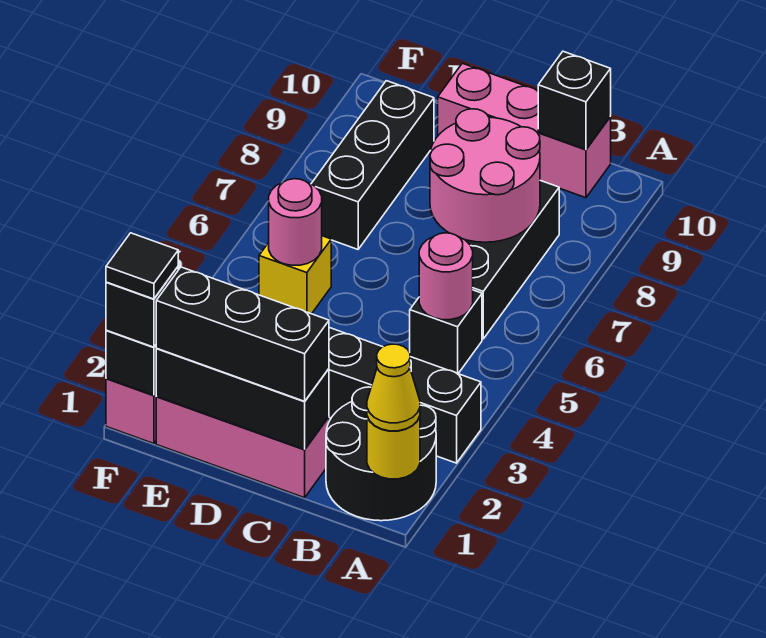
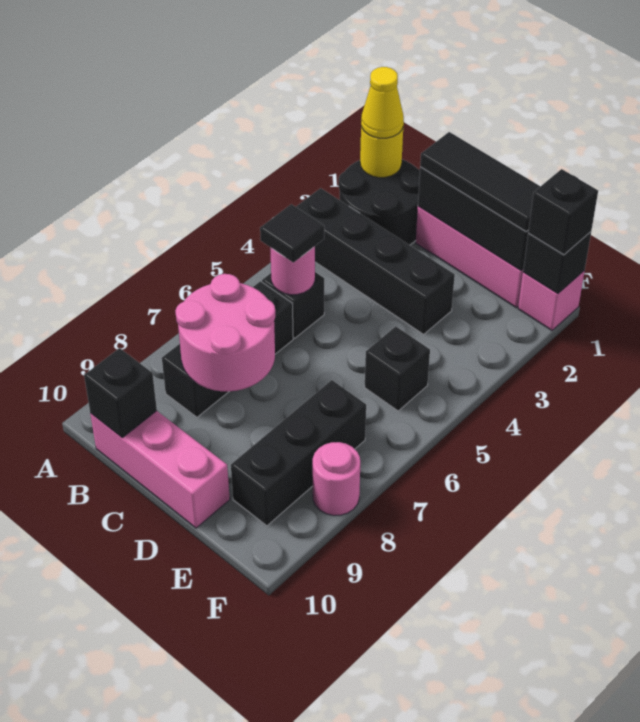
black brick C1:E1 level 3 -> black tile C1:E1 level 3
yellow brick E5 level 1 -> black brick E5 level 1
pink round brick E5 level 2 -> pink round brick F8 level 1
black tile F1 level 4 -> black tile B5 level 3

